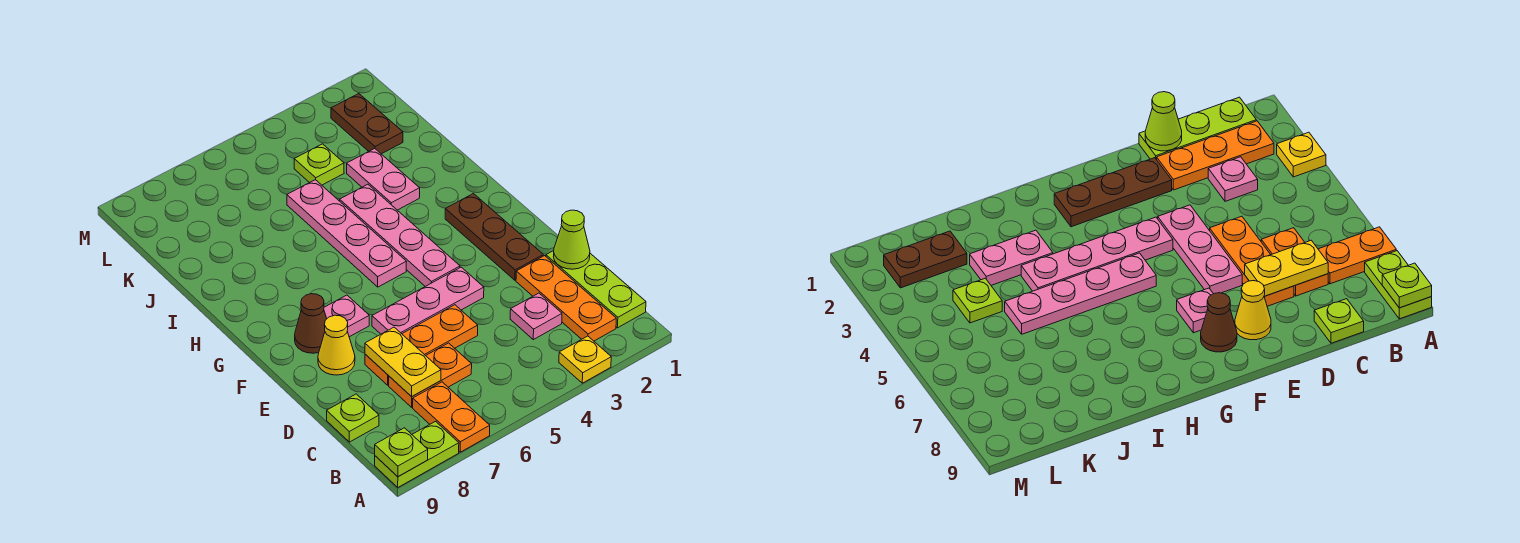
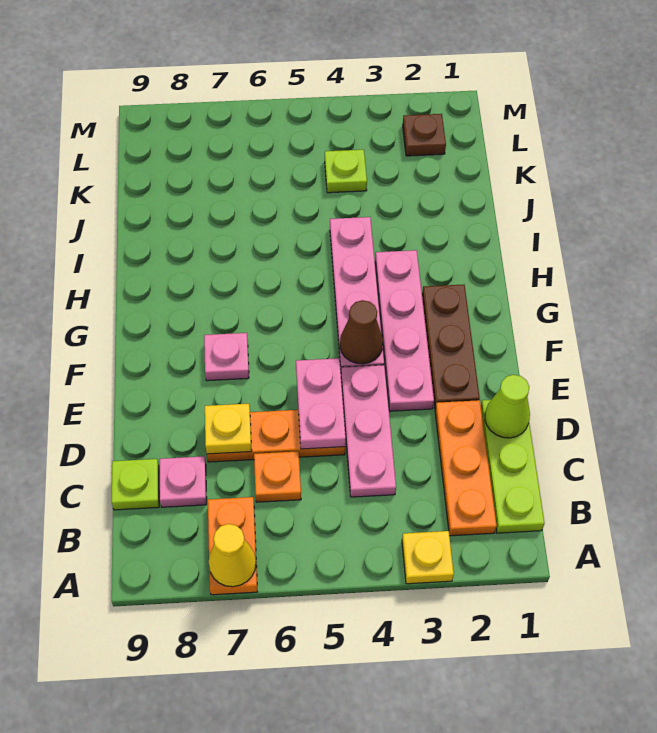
lime plate A8:A9 level 1 -> none
lime plate A9 level 2 -> none
pink plate C3 level 1 -> pink plate C8 level 1
orange plate C6:C7 level 1 -> orange plate C6 level 1
yellow plate C7:D7 level 2 -> yellow plate D7 level 2
pink plate E4:E6 level 1 -> pink plate C4:E4 level 1
yellow cone E8 level 1 -> yellow cone A7 level 2
brown cone F8 level 1 -> brown cone F4 level 2
pink plate G5:J5 level 1 -> pink plate E3:H3 level 1
pink plate I3:J3 level 1 -> pink plate D5:E5 level 2
brown plate K2:L2 level 1 -> brown plate L2 level 1

